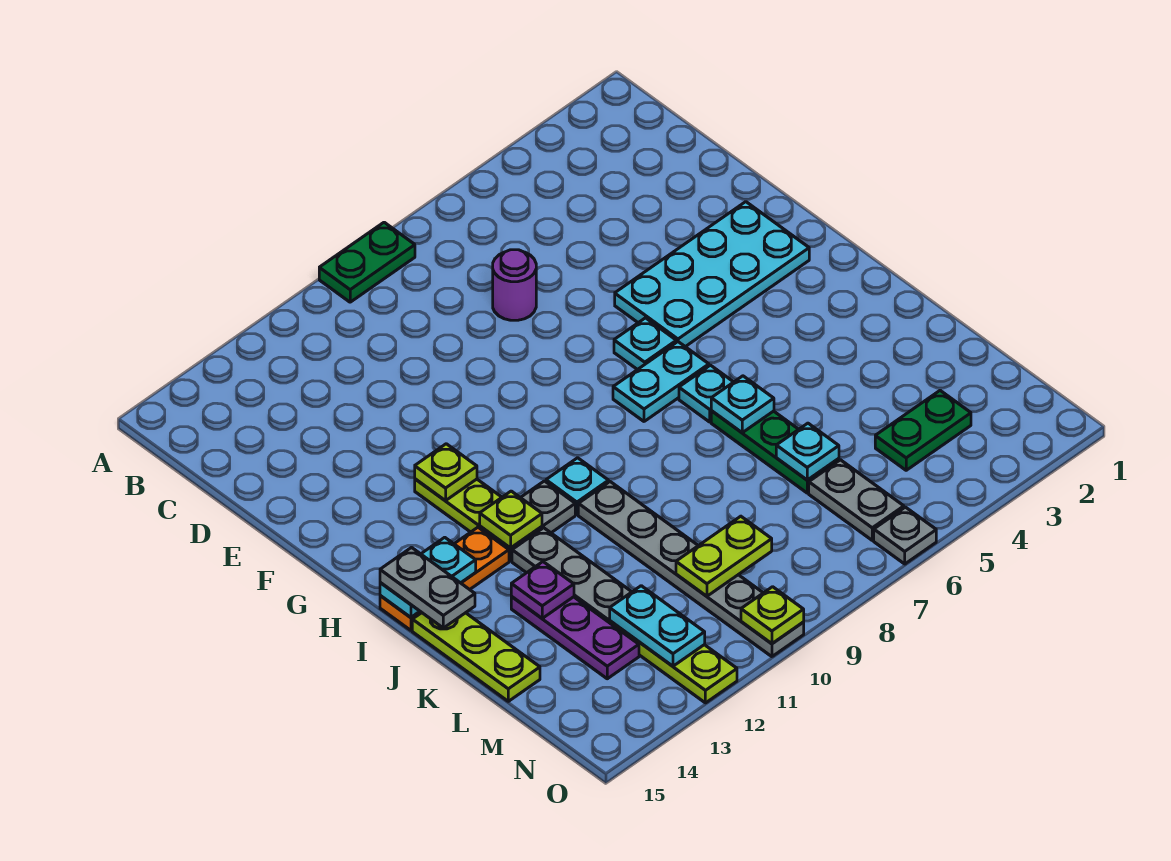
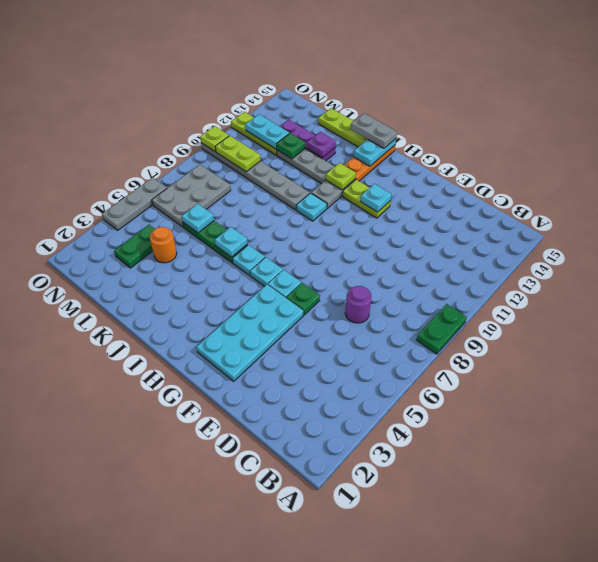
none -> green plate F6 level 1
lime plate G12 level 2 -> cyan plate G12 level 2
cyan plate H6:H7 level 1 -> cyan plate H6 level 1
none -> orange round brick L4 level 1
none -> green plate L12 level 2
grey plate M6:N6 level 1 -> grey plate M6:N8 level 1
lime plate M9:M10 level 2 -> lime plate M10:N10 level 2
grey plate O6 level 1 -> grey plate O4:O6 level 1

